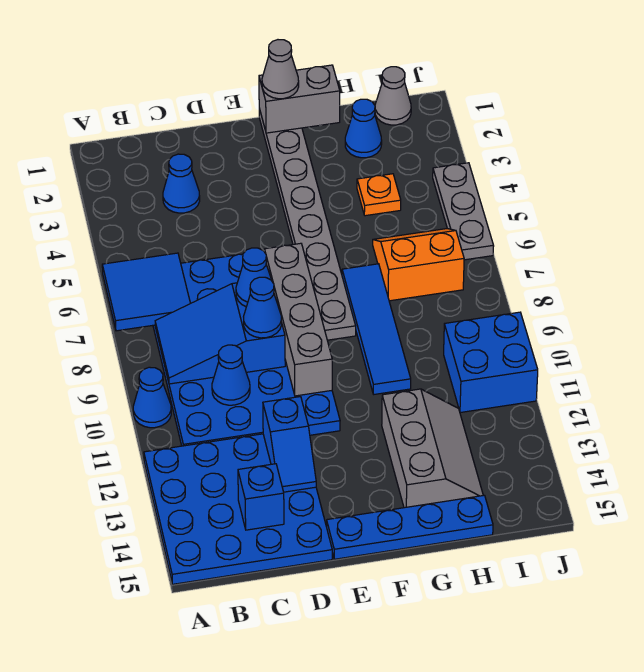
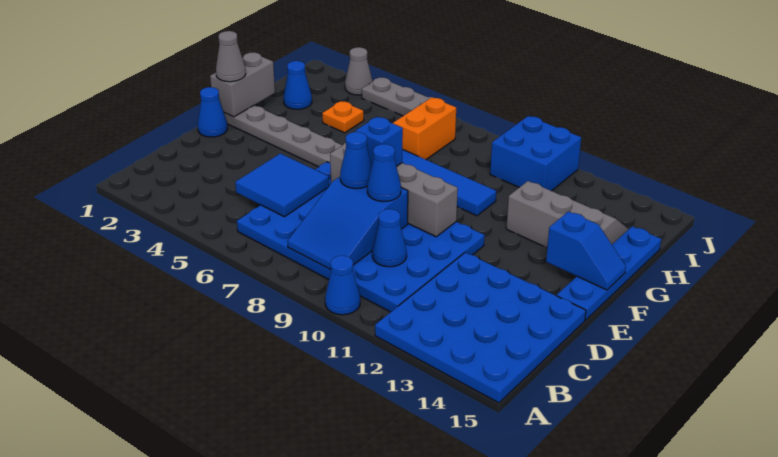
blue tile A6:B7 level 2 -> blue tile C5:D6 level 2
blue cone C3 level 1 -> blue cone E1 level 1
blue brick C14 level 2 -> blue brick E8 level 3
blue slope D12:D13 level 2 top 12 -> blue slope F14:F15 level 2 top 14
grey cone I1 level 1 -> grey cone J3 level 1

